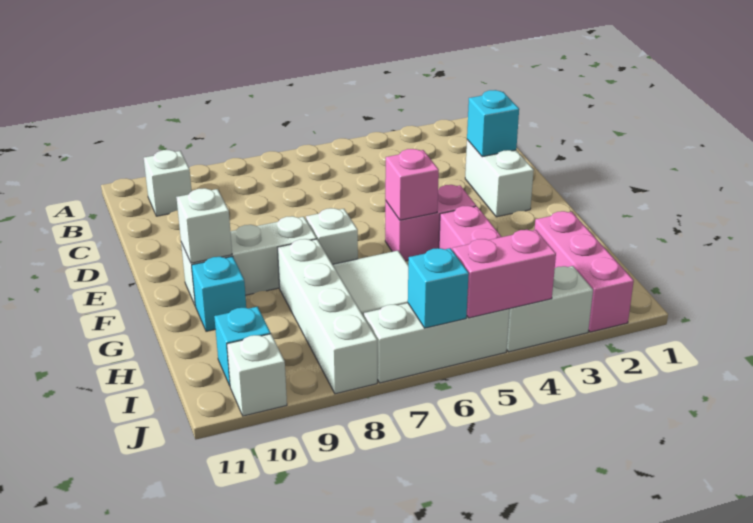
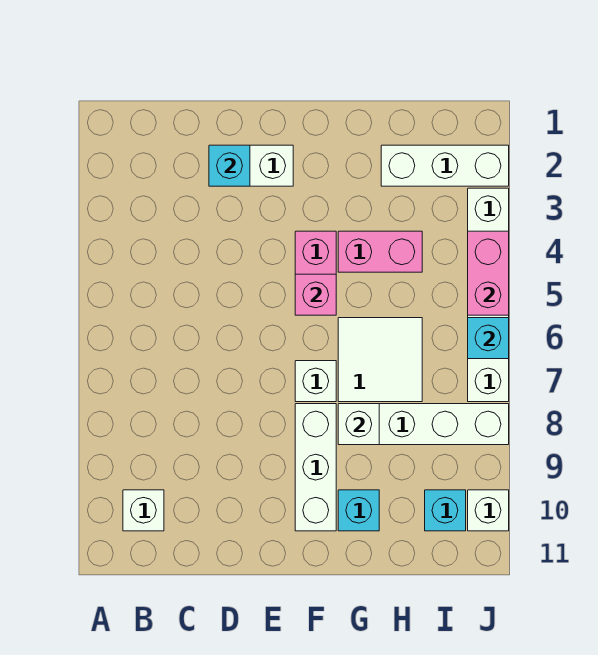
white brick F10 level 2 -> white brick G8 level 2
pink brick H2:J2 level 1 -> white brick H2:J2 level 1

